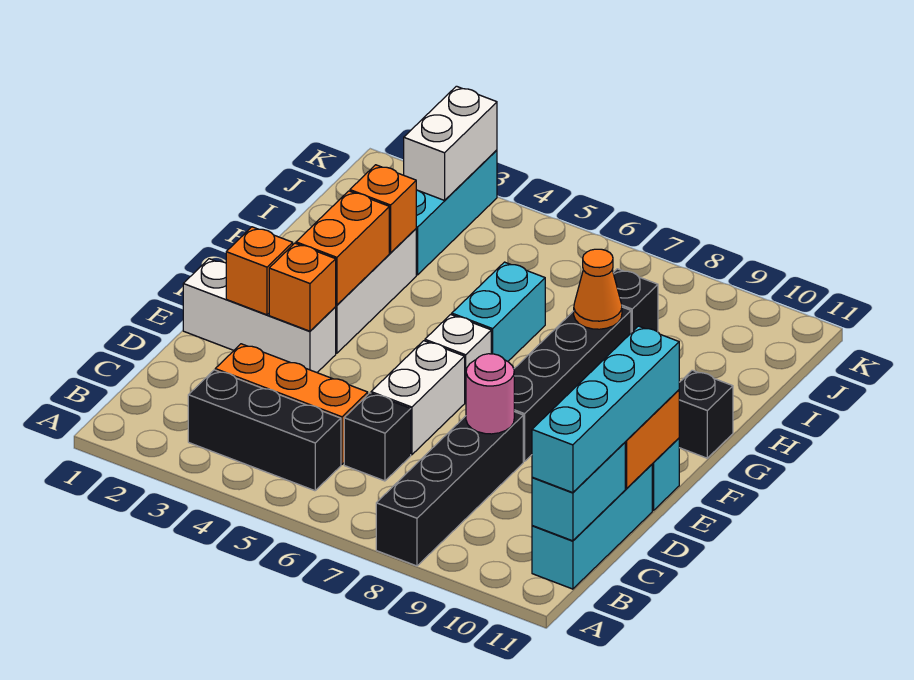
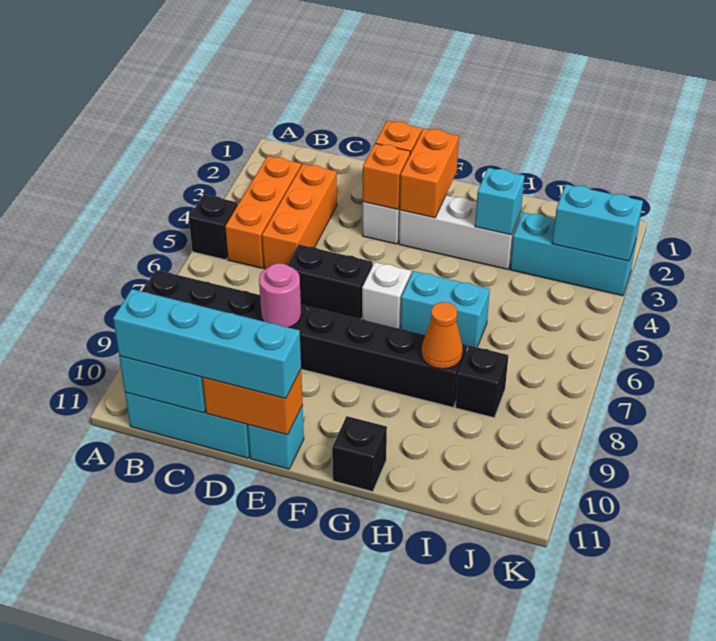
black brick B3:B5 level 1 -> orange brick B3:B5 level 1
black brick C6 level 1 -> black brick A5 level 1
white brick D6:E6 level 1 -> black brick D6:E6 level 1
orange brick F3:G3 level 2 -> orange brick F2:F3 level 2
orange brick H3 level 2 -> cyan brick H3 level 2
white brick J3:K3 level 2 -> cyan brick J3:K3 level 2

